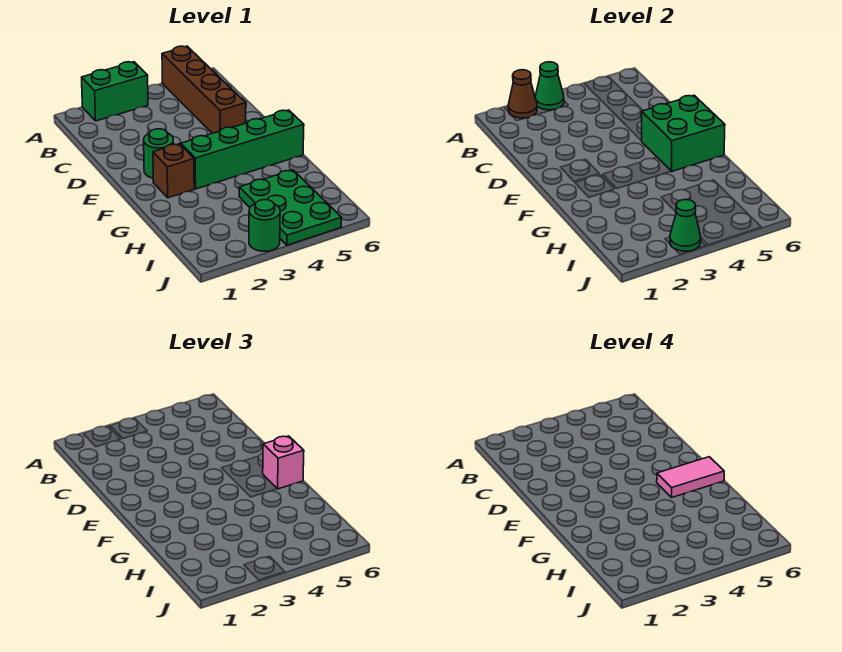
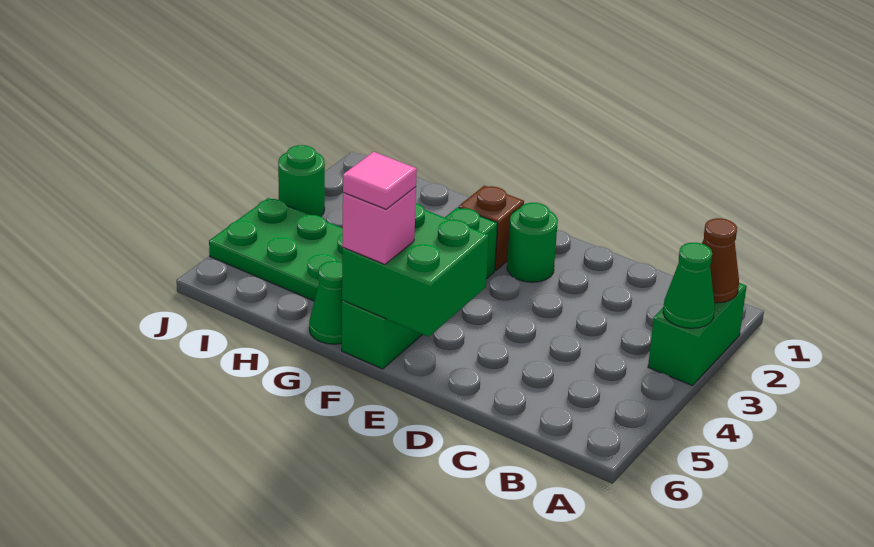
brown brick A5:D5 level 1 -> none
pink tile F5:F6 level 4 -> pink tile F6 level 4
green cone J3 level 2 -> green cone G6 level 1

